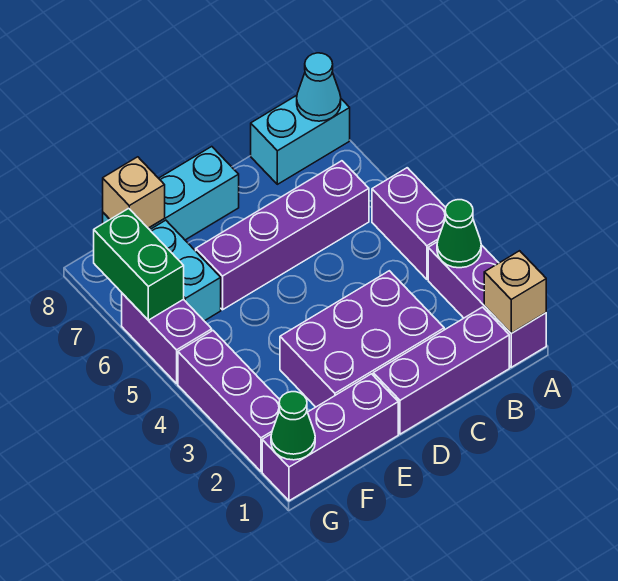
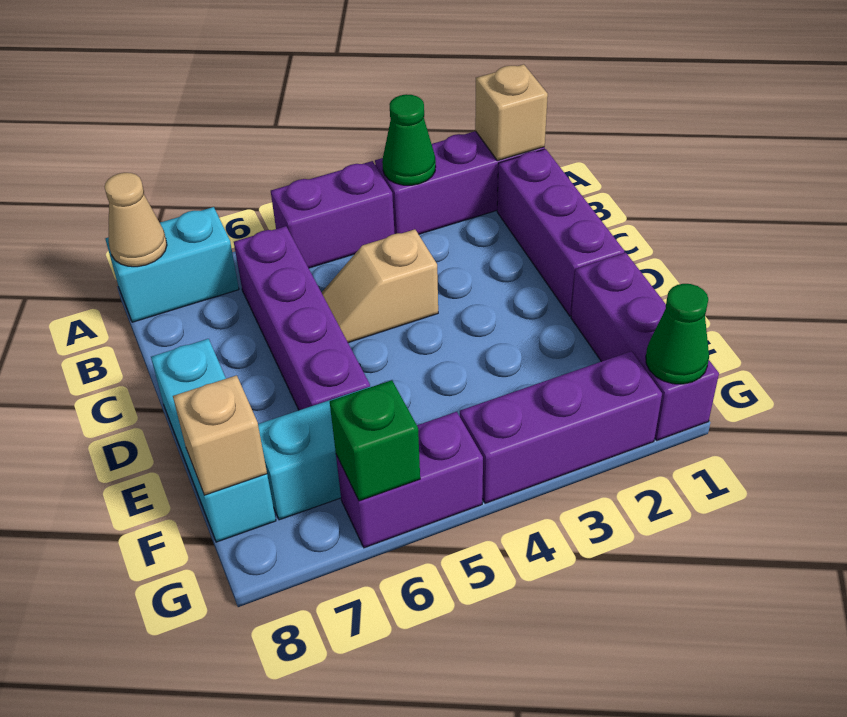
cyan brick A8:B8 level 1 -> cyan brick A7:A8 level 1
cyan cone A8 level 2 -> tan cone A8 level 2
purple brick C2:E3 level 1 -> none
none -> tan slope C4:C5 level 1 top 4
green brick G6:G7 level 2 -> green brick G6 level 2

